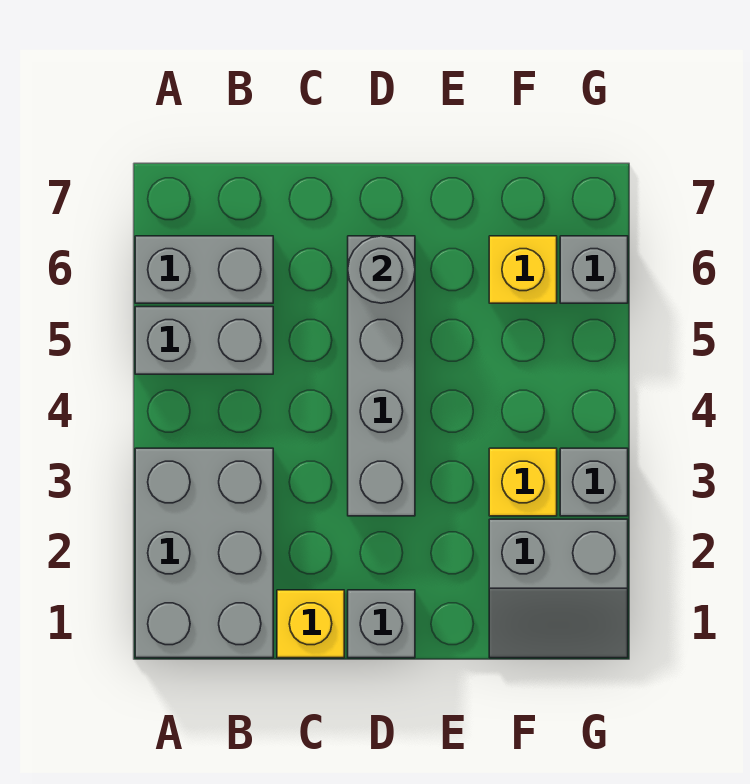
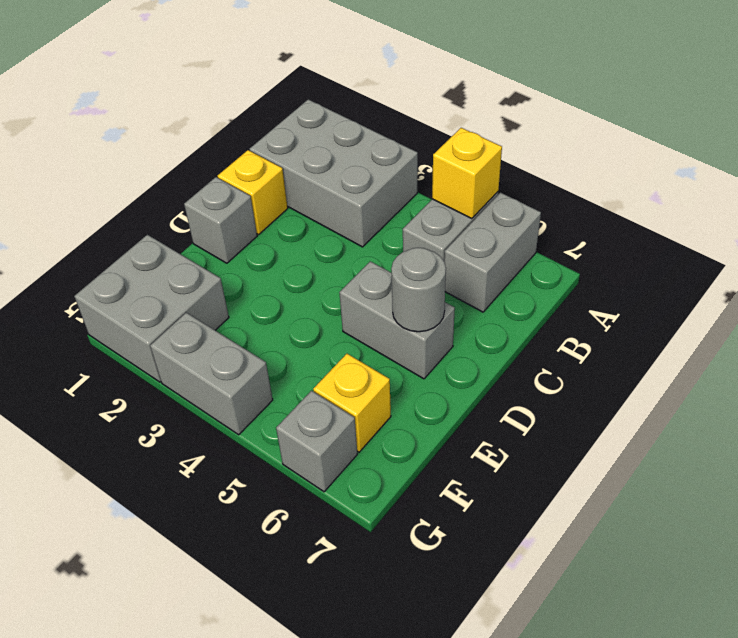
grey brick D3:D6 level 1 -> grey brick D5:D6 level 1
grey slope F1:G2 level 1 top 2 -> grey brick F1:G2 level 1
yellow brick F3 level 1 -> yellow brick A5 level 2
grey brick G3 level 1 -> grey brick G3:G4 level 1

